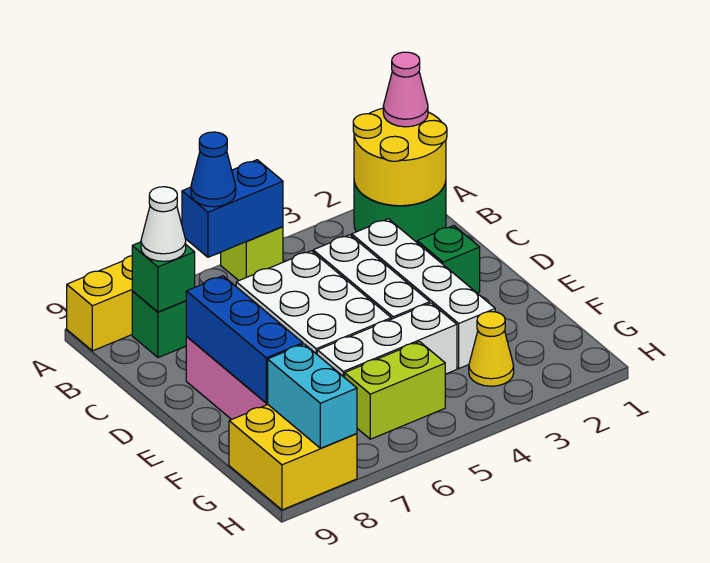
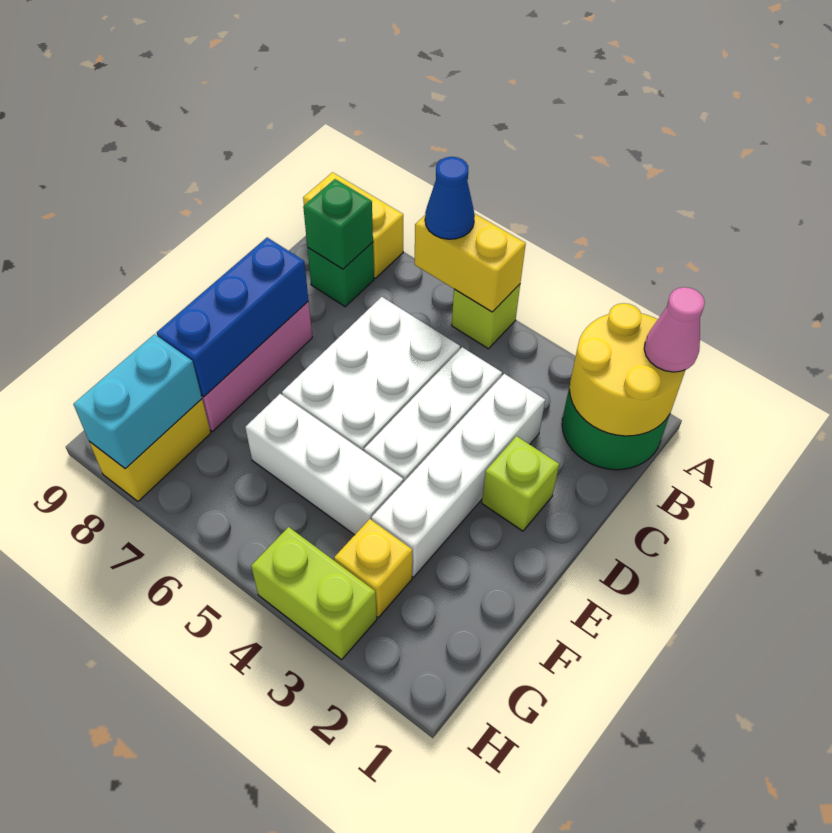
blue brick A5:A6 level 2 -> yellow brick A5:A6 level 2
white cone B8 level 3 -> none
green brick D2 level 1 -> lime brick D2 level 1
yellow cone G3 level 1 -> yellow brick G3 level 1
lime brick G5:G6 level 1 -> lime brick H3:H4 level 1
yellow brick G8:H9 level 1 -> yellow brick G8:H8 level 1

